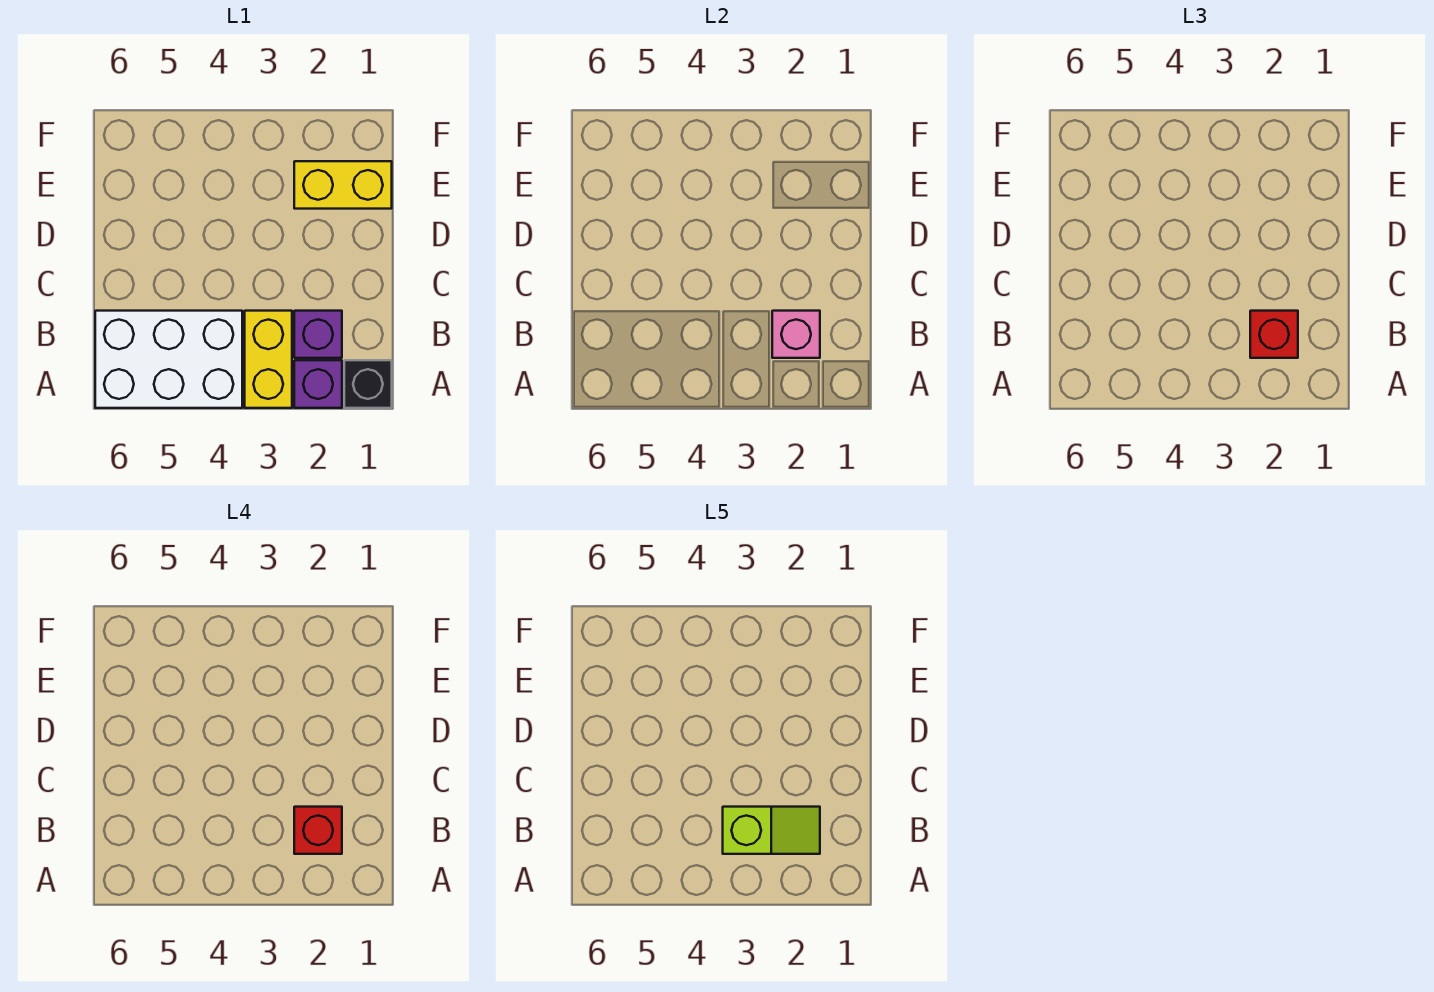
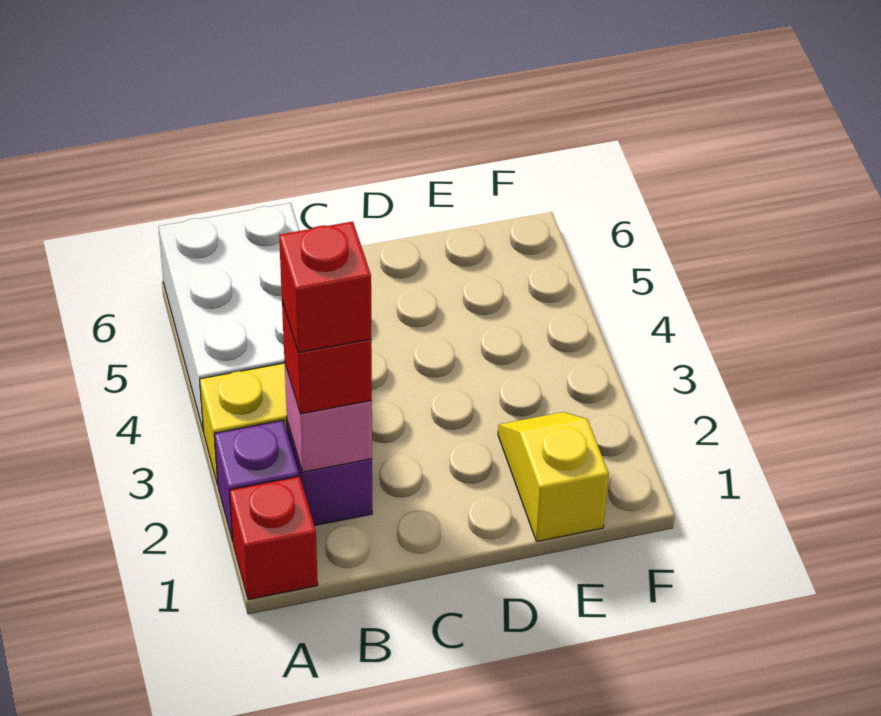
black brick A1 level 1 -> red brick A1 level 1
lime slope B2:B3 level 5 top 3 -> none
yellow brick E1:E2 level 1 -> yellow slope E1:E2 level 1 top 1

